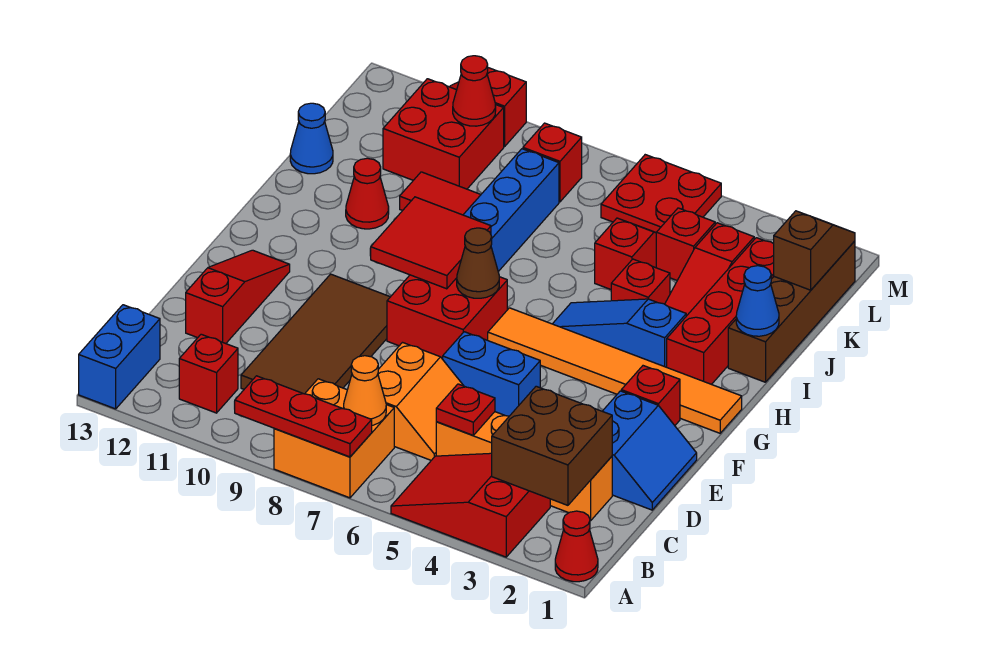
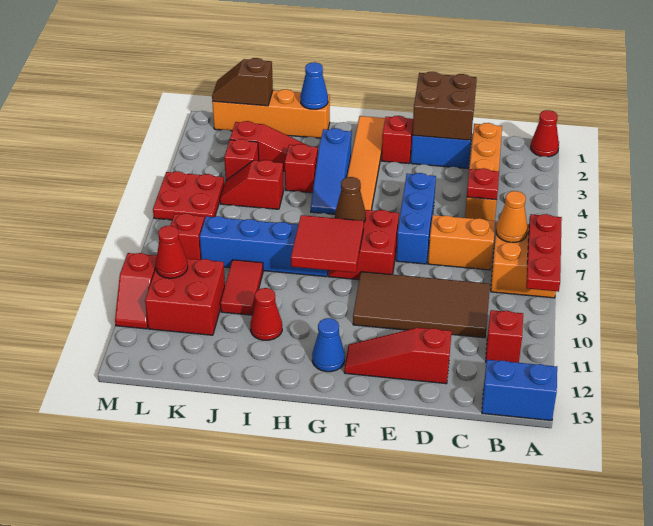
red slope A3:B5 level 1 top 3 -> none
brown brick B2:C3 level 2 -> brown brick D1:E2 level 2
blue brick E5:E6 level 1 -> blue brick E5:E7 level 1
red brick H2:K2 level 1 -> none
brown brick I1:L1 level 1 -> orange brick I1:L1 level 1
blue cone J13 level 1 -> blue cone G12 level 1

